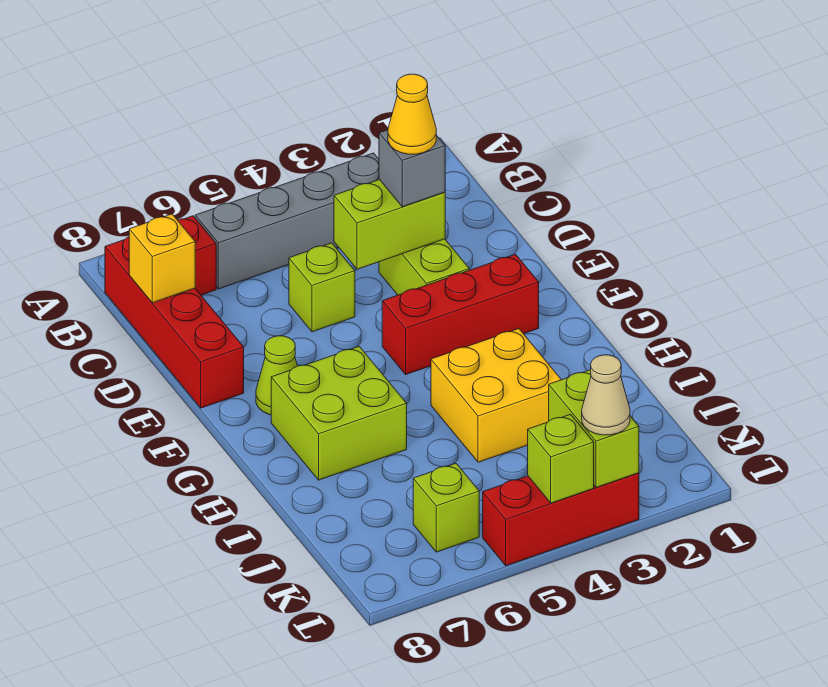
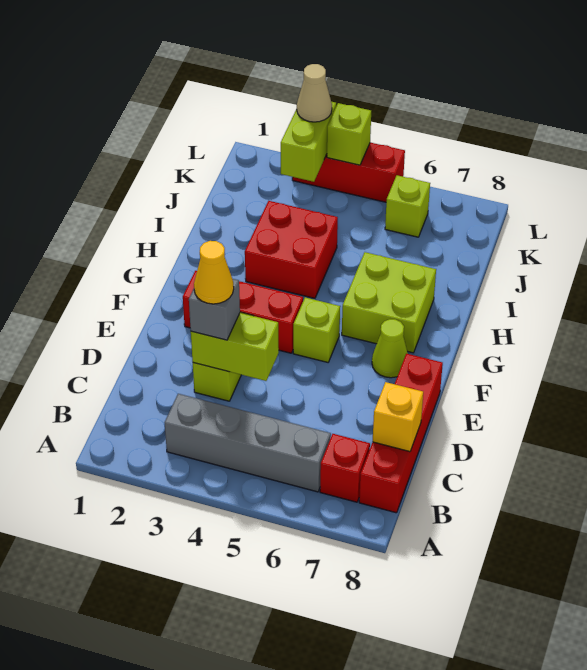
lime brick D5 level 1 -> lime brick F5 level 1
yellow brick H3:I4 level 1 -> red brick H3:I4 level 1

